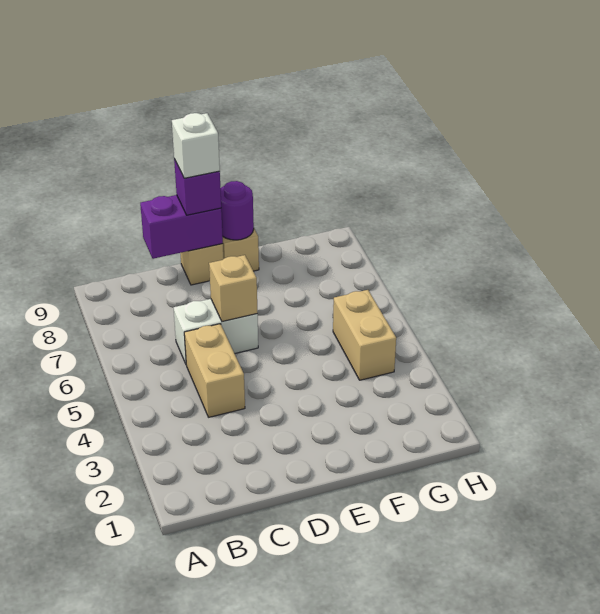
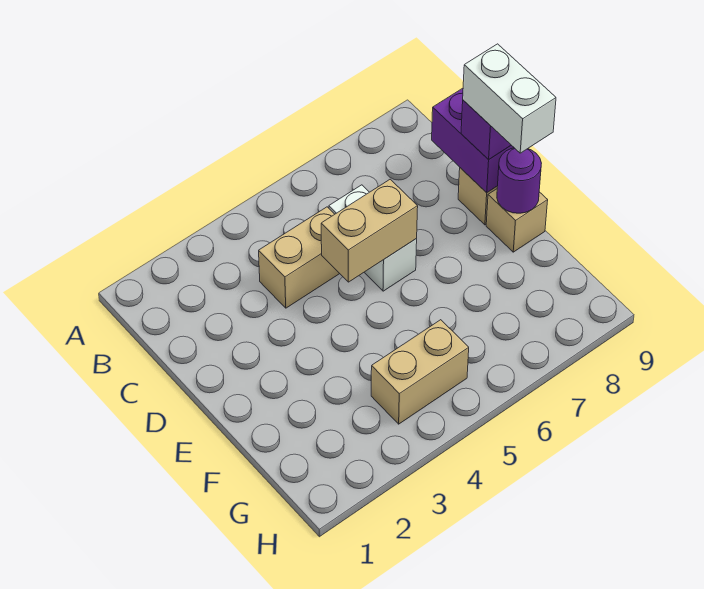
tan brick D6 level 2 -> tan brick D5:D6 level 2
white brick D9 level 4 -> white brick D9:E9 level 4

